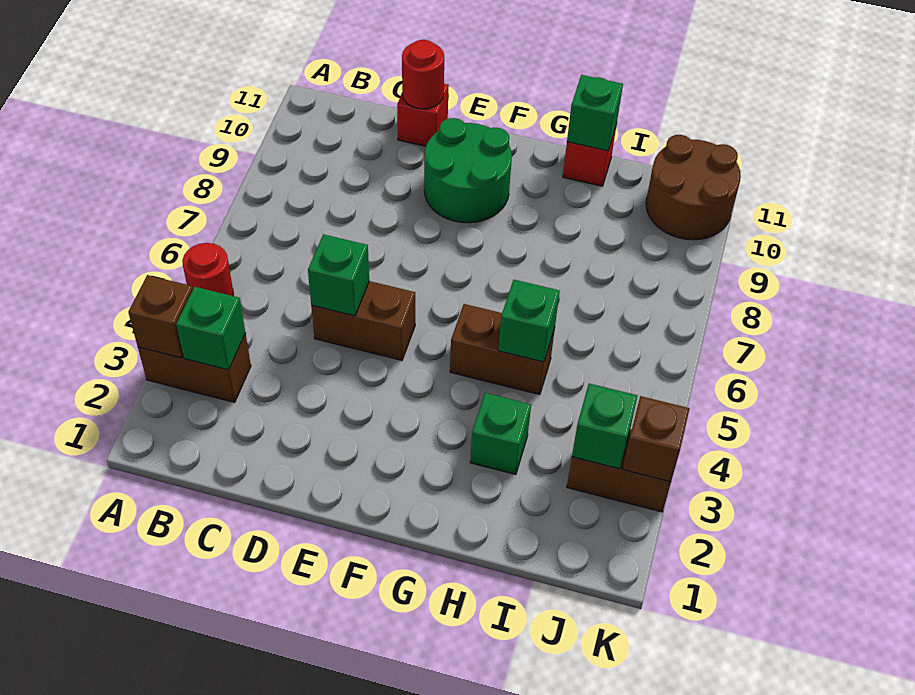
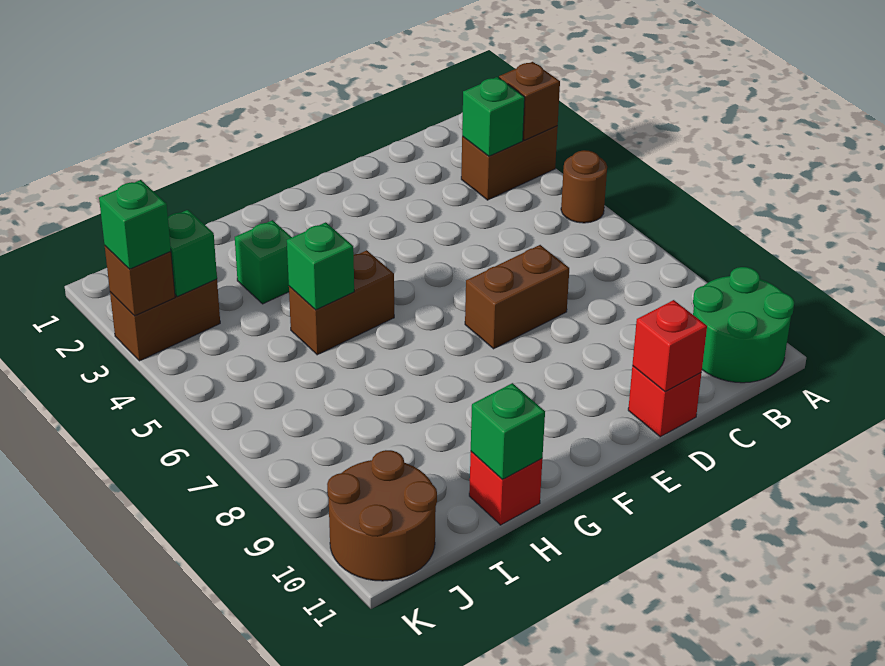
red round brick A5 level 1 -> brown round brick A5 level 1
brown brick D5:E5 level 1 -> brown brick D7:E7 level 1
green brick D5 level 2 -> green brick K3 level 3
red round brick D11 level 2 -> red brick D11 level 2
green round brick E9:F10 level 1 -> green round brick A10:B11 level 1

